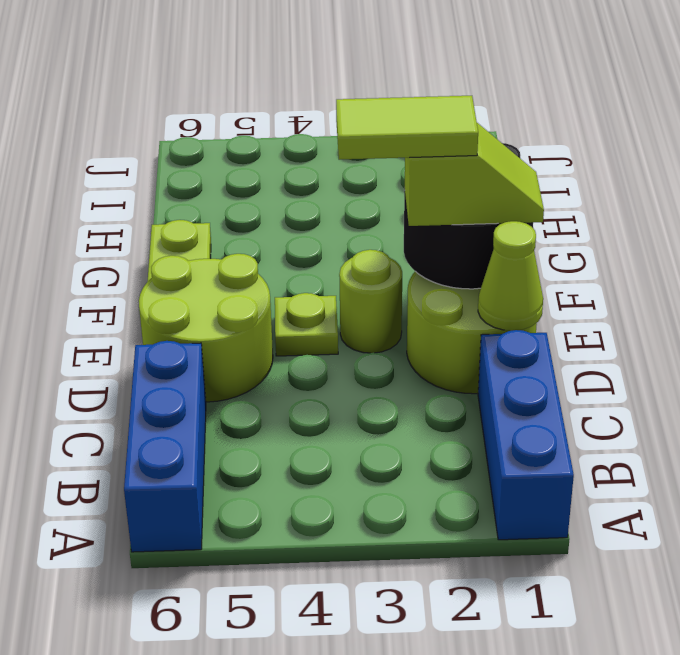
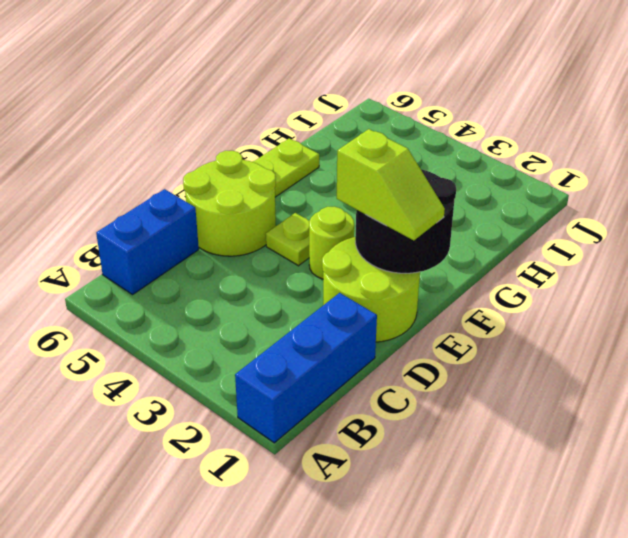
blue brick A6:C6 level 1 -> blue brick B6:C6 level 1
lime cone D1 level 2 -> none
lime tile E2:E3 level 4 -> none

